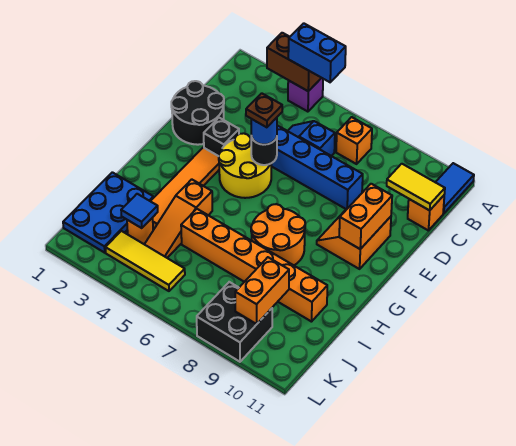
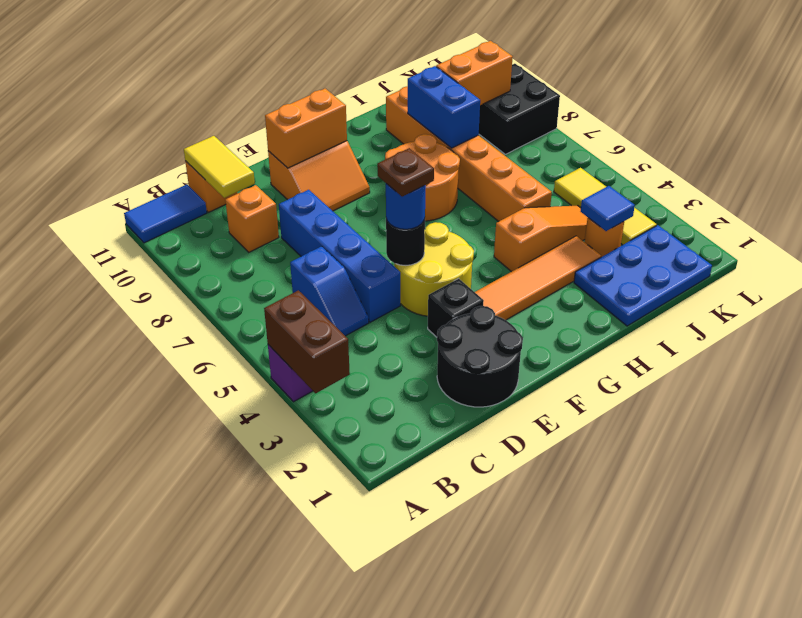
blue brick A4:A5 level 3 -> blue brick I8:I9 level 2
orange brick B7 level 1 -> orange brick C9 level 1

